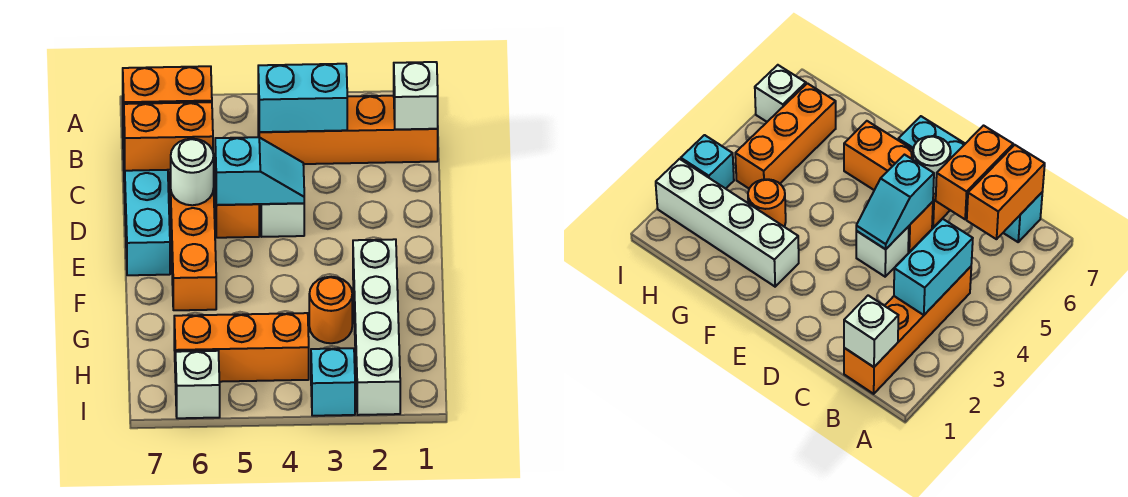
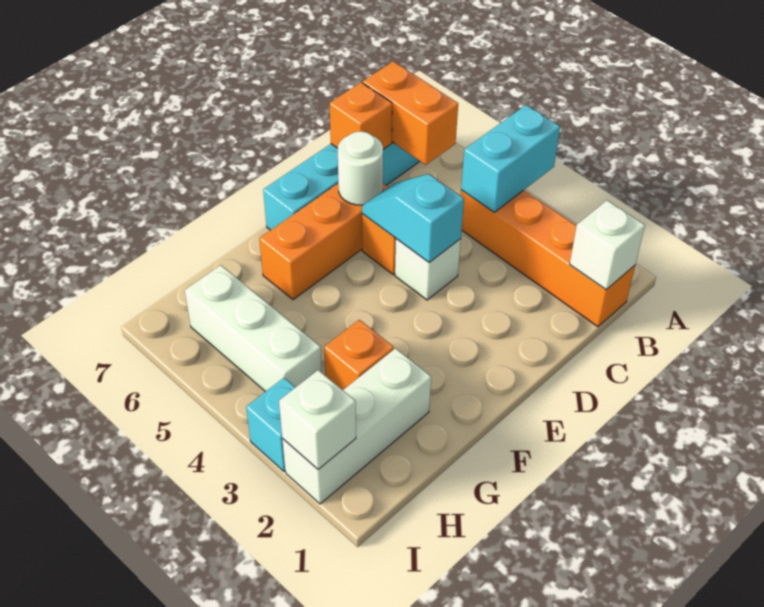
cyan brick B3:B4 level 2 -> cyan brick A4:B4 level 2
orange brick C6:C7 level 2 -> orange brick C7 level 2
cyan slope D4:D5 level 2 top 5 -> cyan slope D4:D5 level 2 top 4
white brick F2:I2 level 1 -> white brick G2:I2 level 1
orange round brick G3 level 1 -> orange brick G3 level 1
orange brick H4:H6 level 1 -> white brick H4:H6 level 1
white brick I6 level 1 -> white brick I2 level 2

